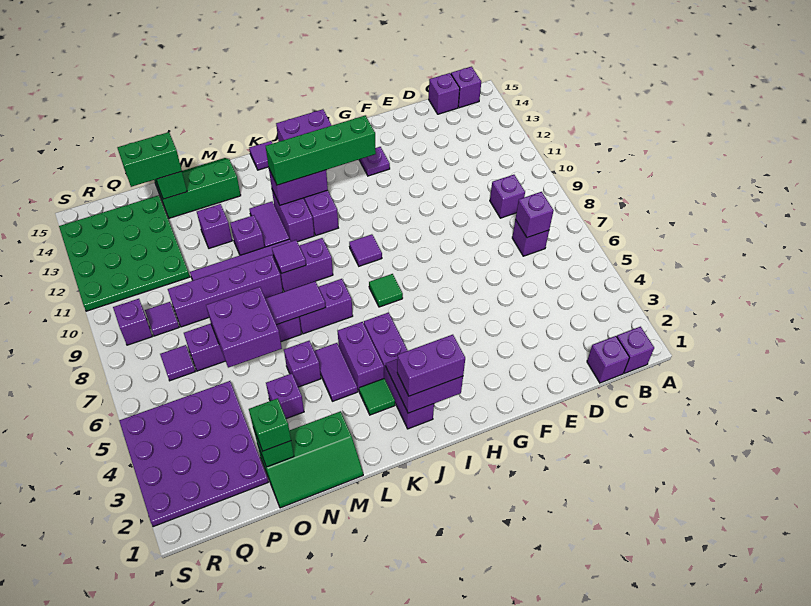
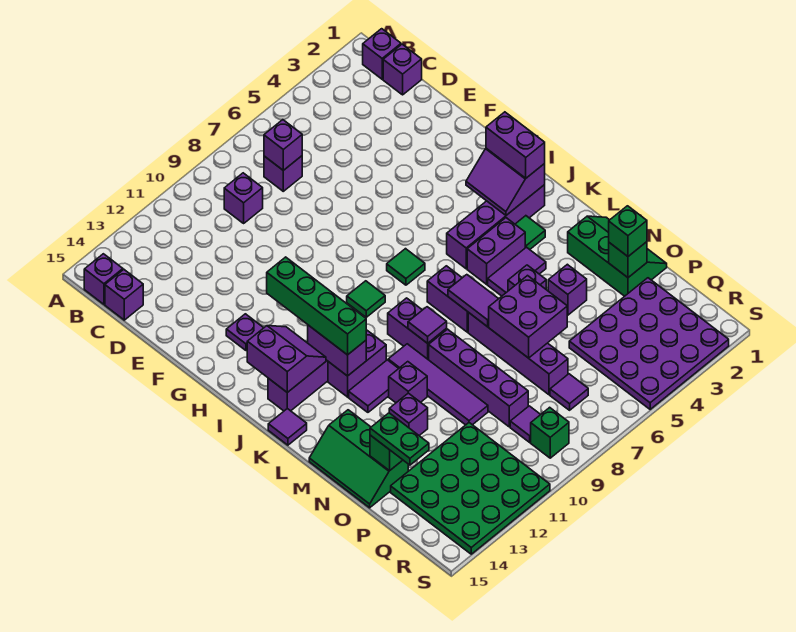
purple tile I9 level 1 -> green tile I9 level 1
green brick O14:P14 level 3 -> green plate O14:P14 level 3
purple brick R9 level 1 -> green brick R9 level 1

